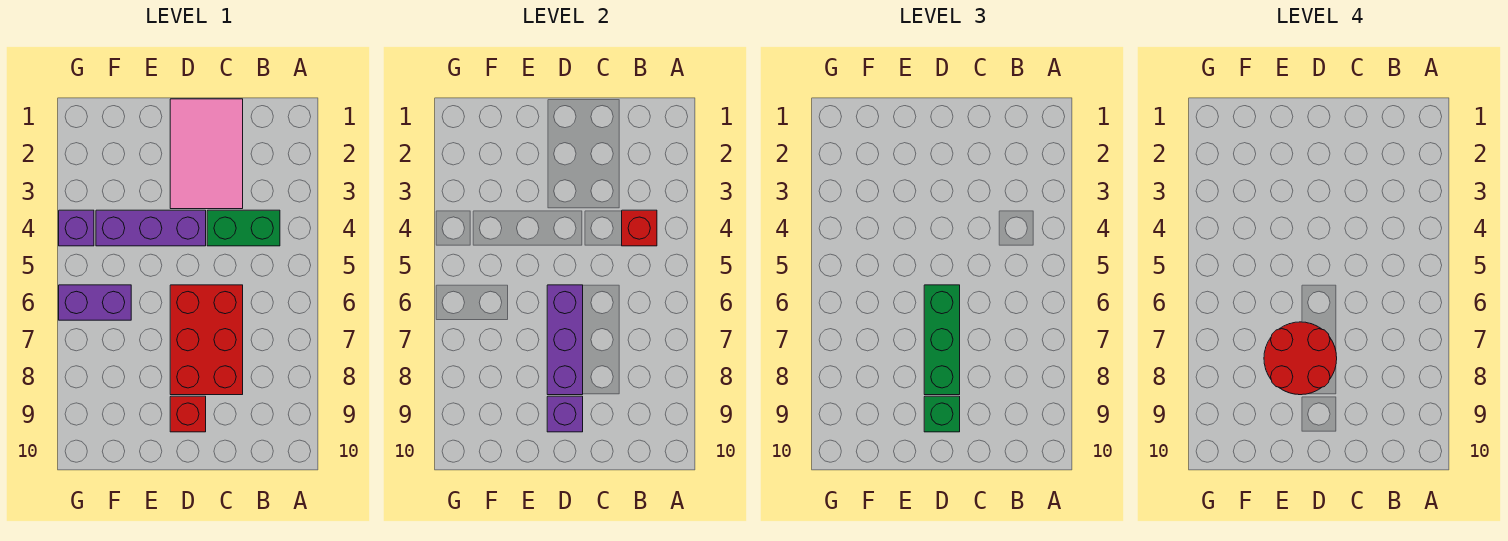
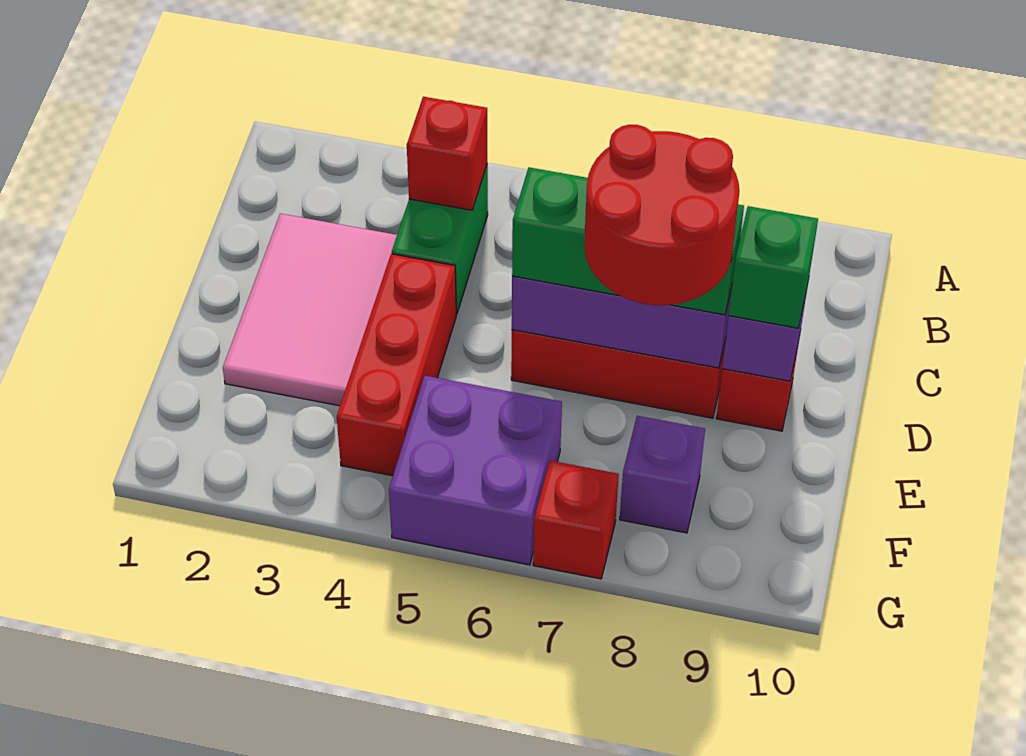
pink tile C1:D3 level 1 -> pink tile C2:E3 level 1
purple brick D4:F4 level 1 -> red brick D4:F4 level 1
purple brick F6:G6 level 1 -> purple brick F5:G6 level 1
purple brick G4 level 1 -> purple brick F8 level 1
none -> red brick G7 level 1

